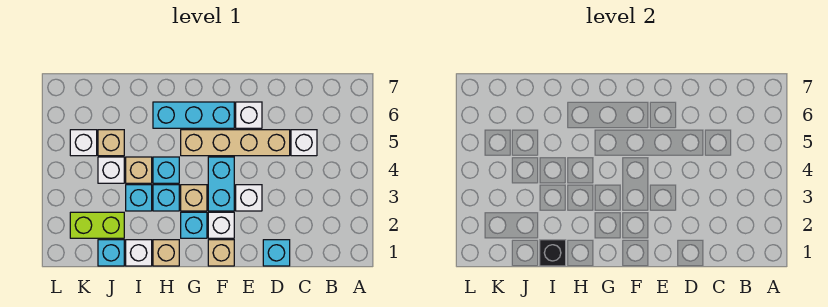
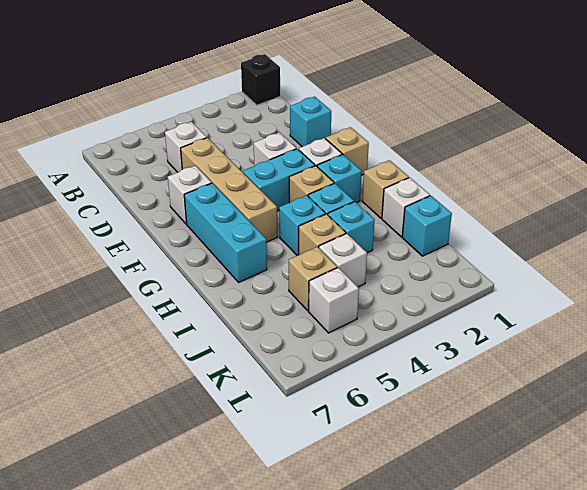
black brick I1 level 2 -> black brick A1 level 1
lime brick J2:K2 level 1 -> none

